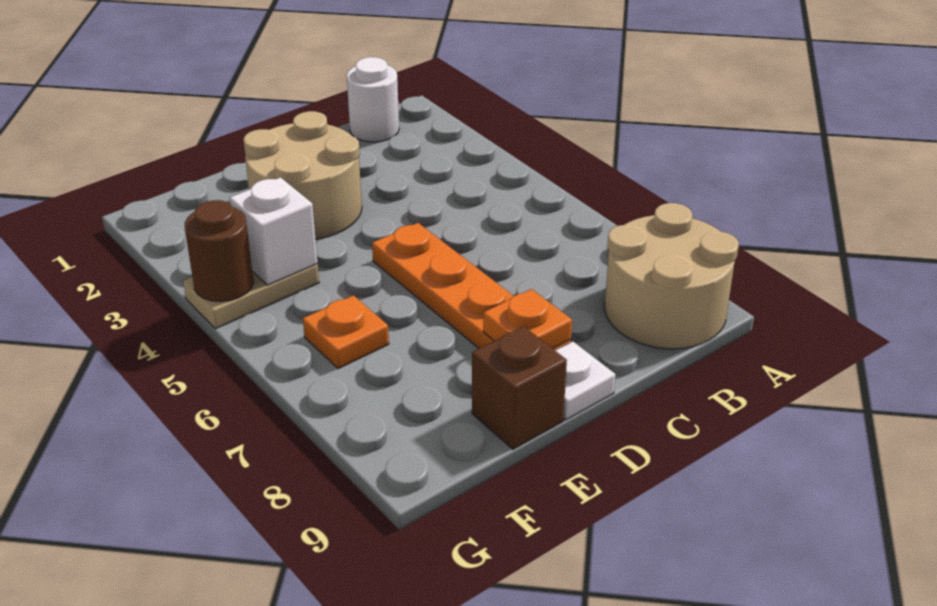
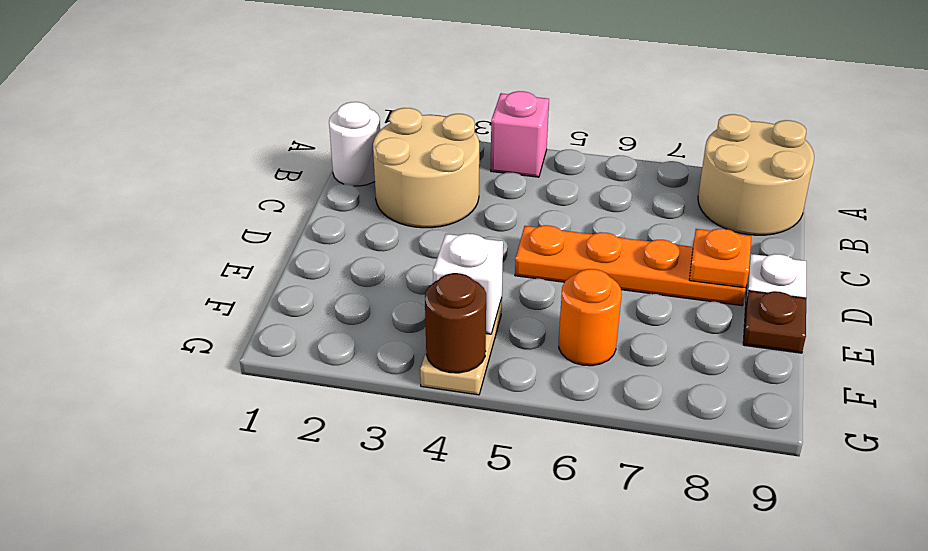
none -> pink brick A4 level 1
tan round brick D2:E3 level 1 -> tan round brick B2:C3 level 1
brown brick E9 level 1 -> brown plate E9 level 1
orange plate F6 level 1 -> orange round brick F6 level 1

